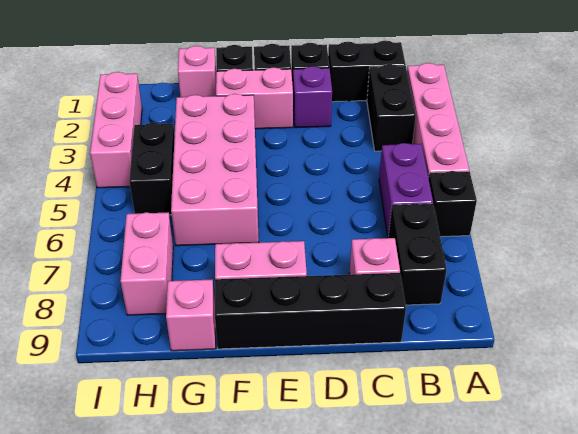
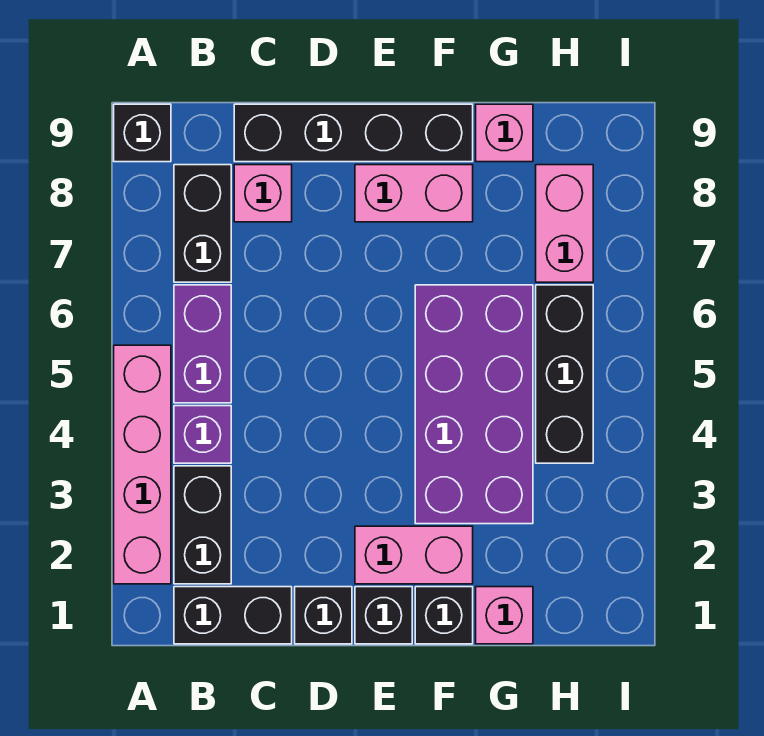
black brick A6 level 1 -> black brick A9 level 1
purple brick D2 level 1 -> purple brick B4 level 1
pink brick F3:G6 level 1 -> purple brick F3:G6 level 1
black brick H4:H5 level 1 -> black brick H4:H6 level 1
pink brick I2:I4 level 1 -> none

